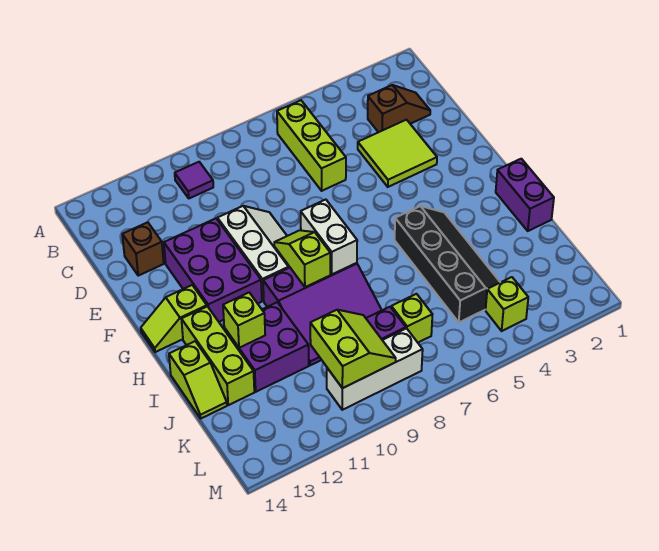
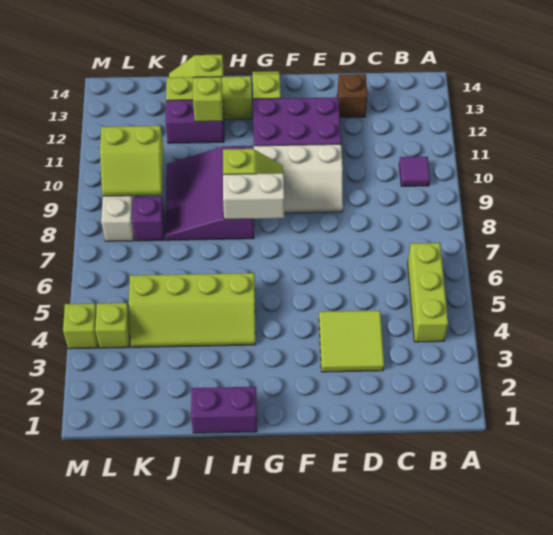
lime brick B6:D6 level 1 -> lime brick B4:B6 level 1
brown slope C2:C3 level 1 top 3 -> none
black slope H4:K5 level 1 top 5 -> lime slope H4:K5 level 1 top 5
purple brick I11:J12 level 1 -> purple brick I12:J12 level 1
lime brick K7 level 1 -> lime brick M4 level 1

